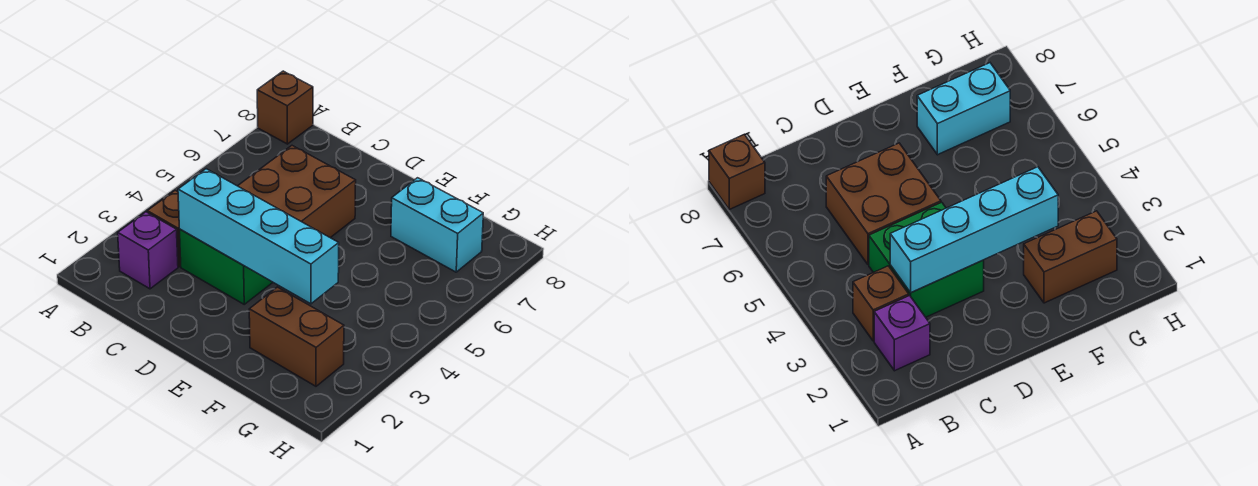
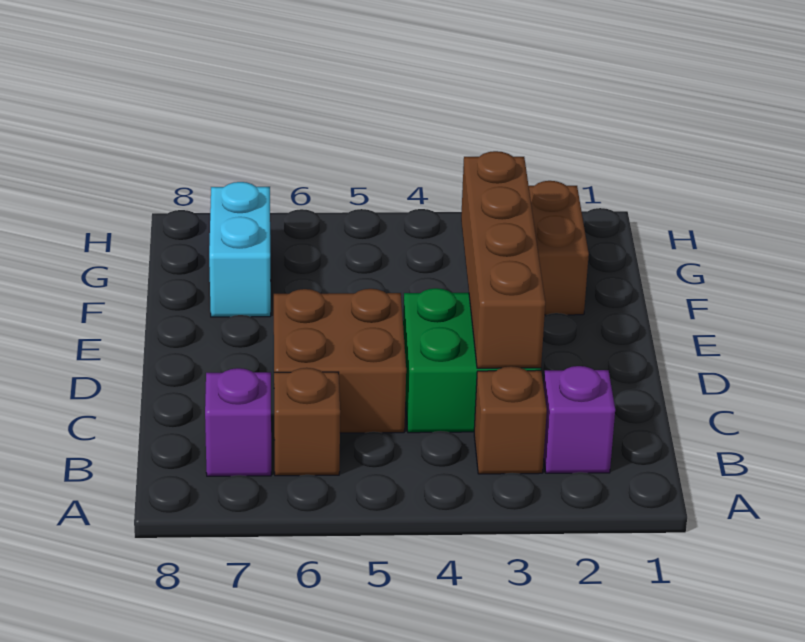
brown brick A8 level 1 -> brown brick B6 level 1
none -> purple brick B7 level 1
cyan brick C3:F3 level 2 -> brown brick C3:F3 level 2

